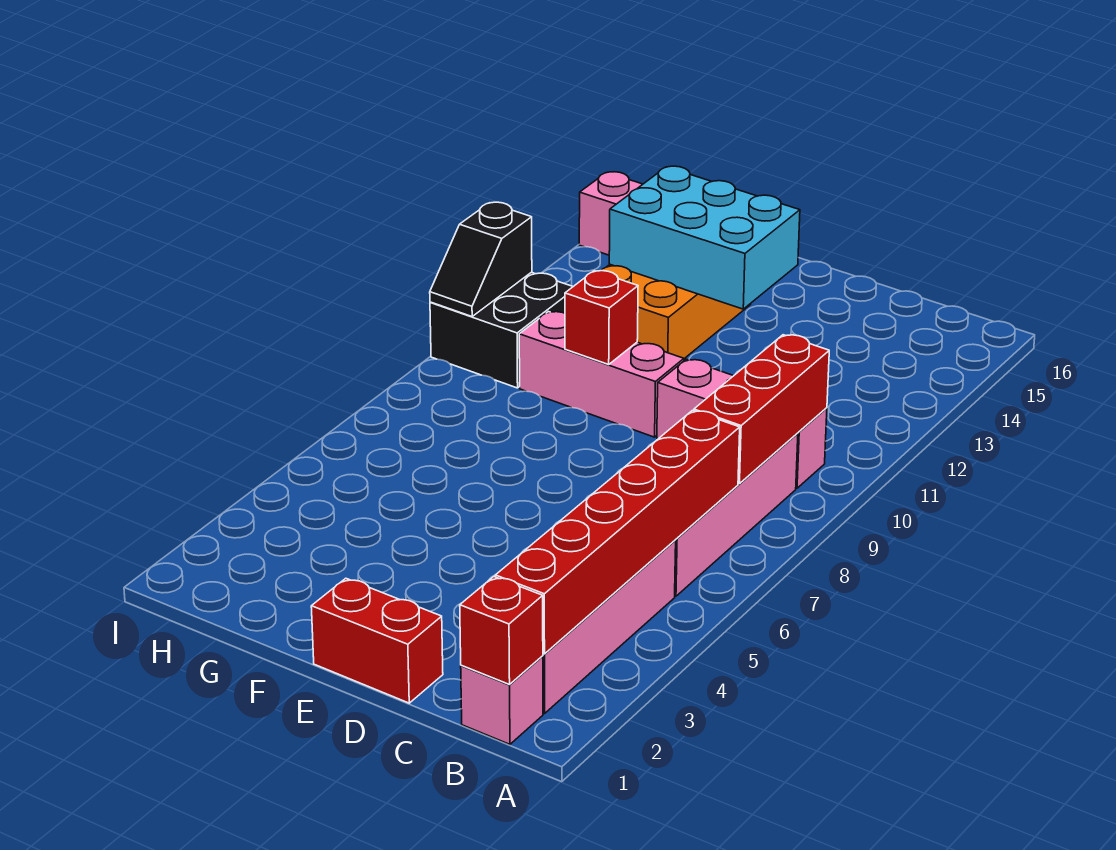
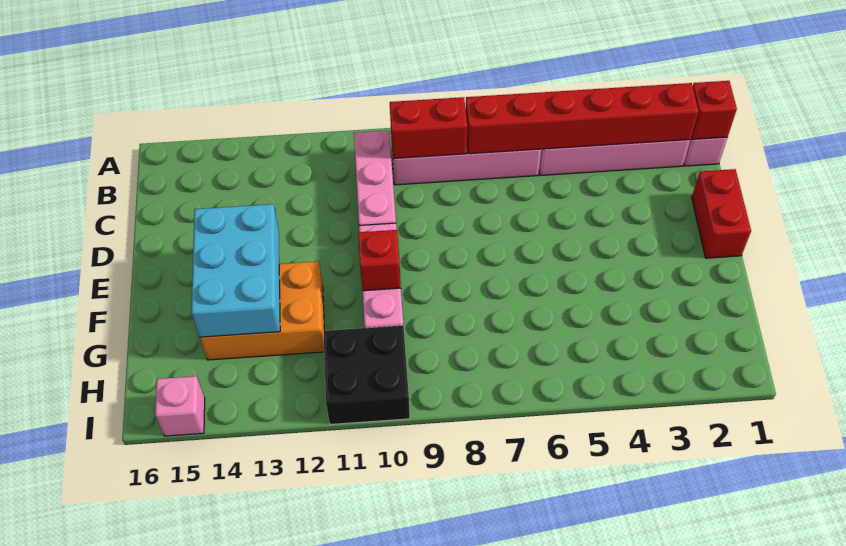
red brick B8:B10 level 2 -> red brick B8:B9 level 2
black slope I10:I11 level 2 top 11 -> none

